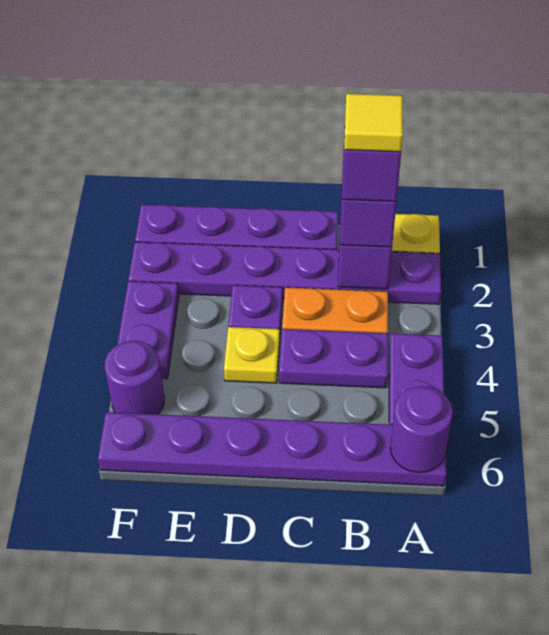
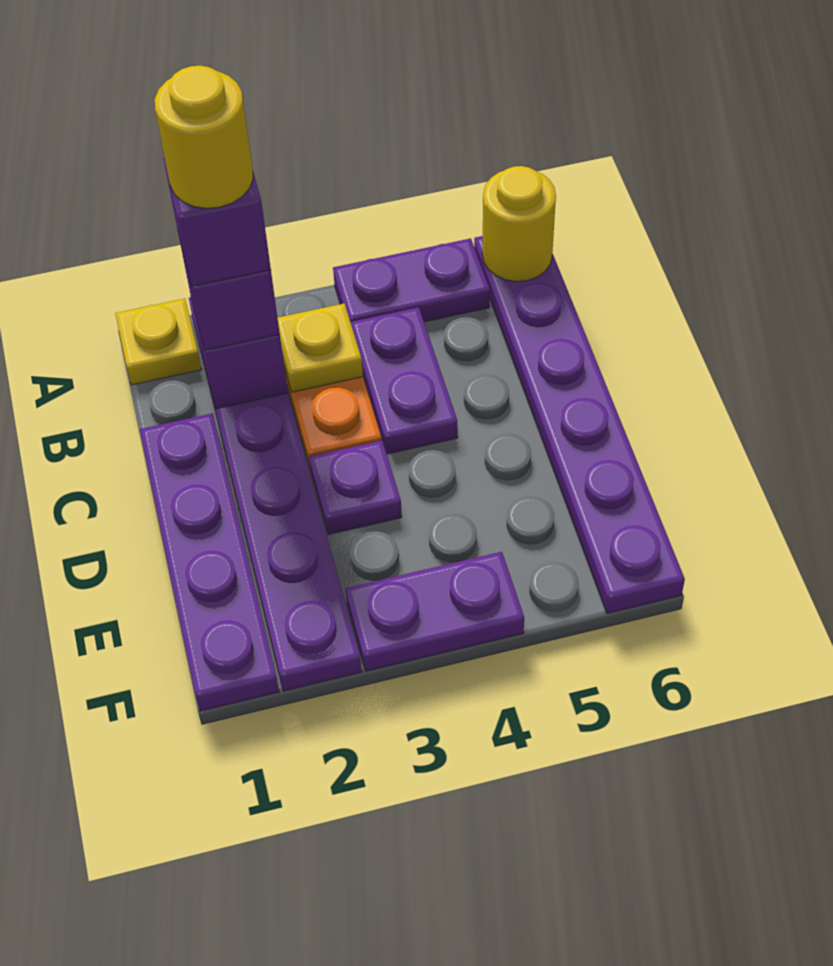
purple round brick A6 level 2 -> yellow round brick A6 level 2
yellow tile B2 level 5 -> yellow round brick B2 level 5
yellow plate D4 level 1 -> yellow plate B3 level 2
purple round brick F5 level 1 -> none

